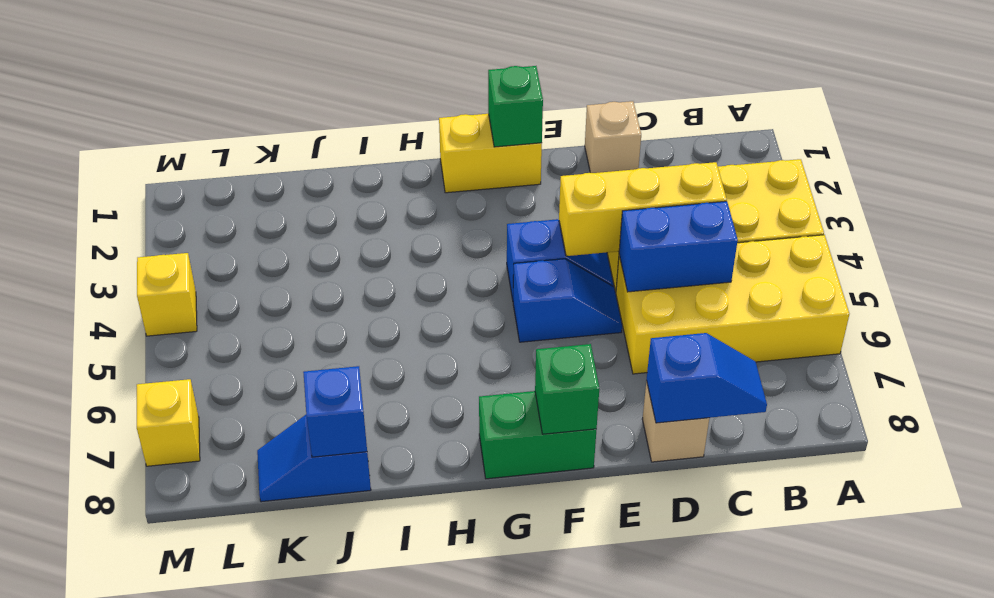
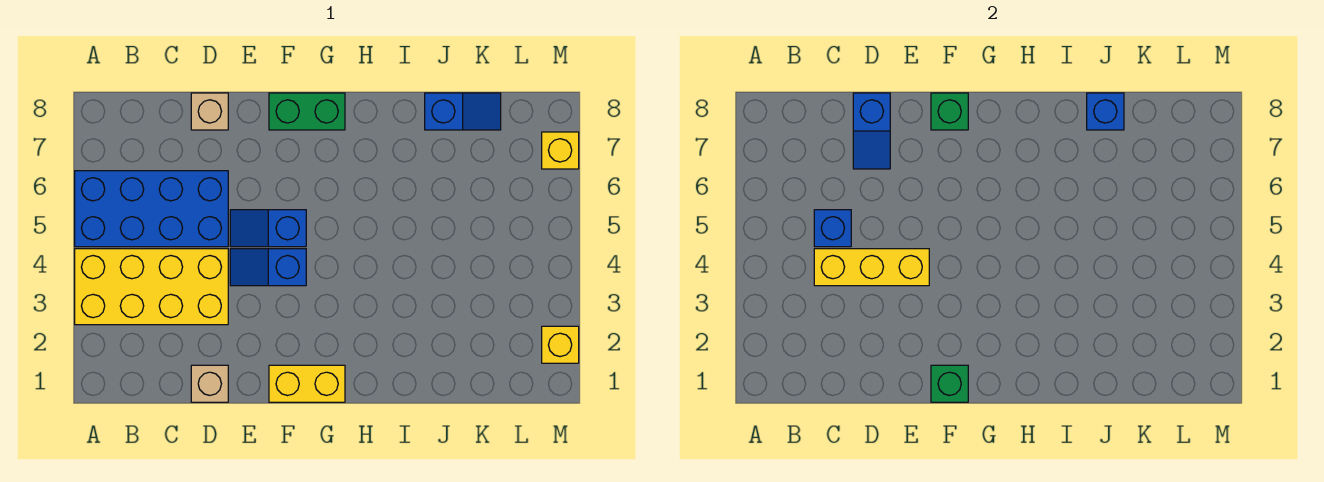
yellow brick A5:D6 level 1 -> blue brick A5:D6 level 1
blue brick C5:D5 level 2 -> blue brick C5 level 2
blue slope C8:D8 level 2 top D -> blue slope D7:D8 level 2 top 8
yellow brick M4 level 1 -> yellow brick M2 level 1

